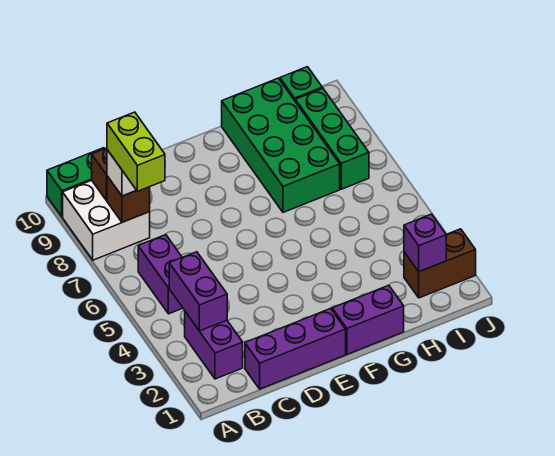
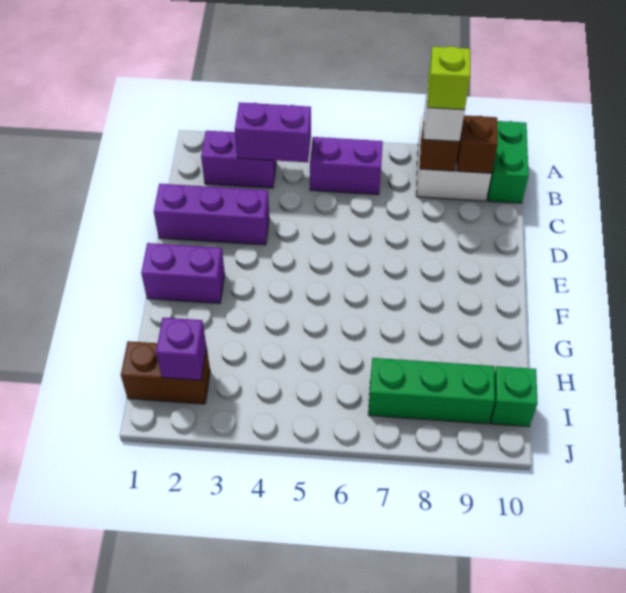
lime brick B7:B8 level 4 -> lime brick B8 level 4
purple brick C1:E1 level 1 -> purple brick D1:D3 level 1
purple brick F1:G1 level 1 -> purple brick F1:F2 level 1
green brick G7:H10 level 1 -> none
brown brick I2:J2 level 1 -> brown brick I1:I2 level 1

